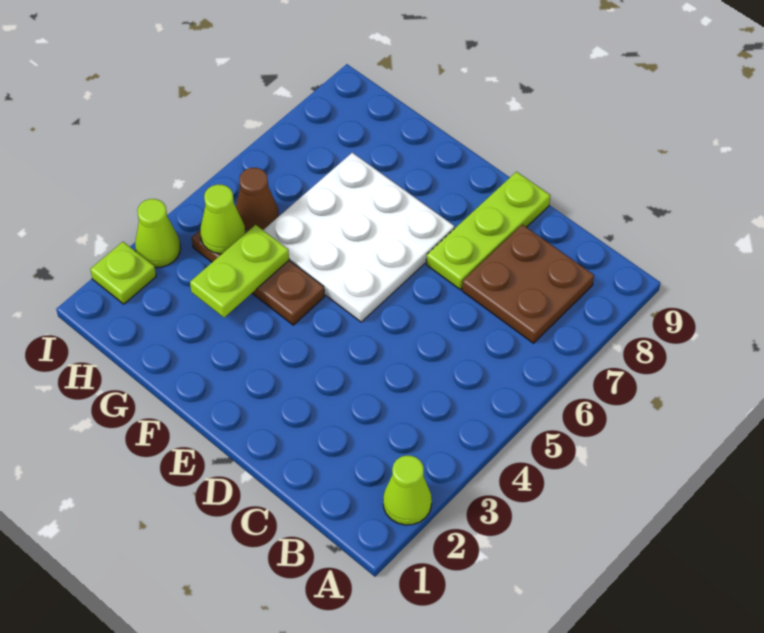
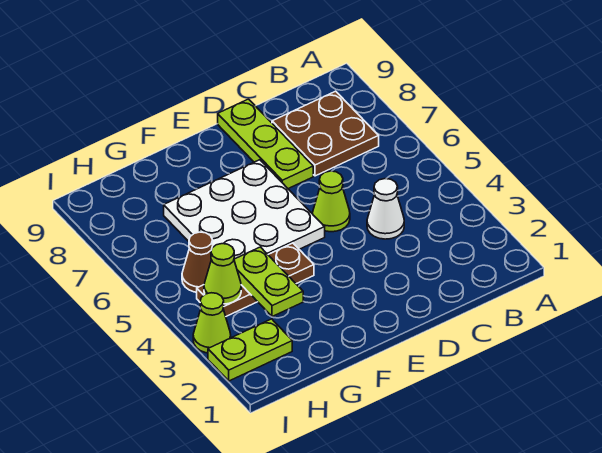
lime cone A2 level 1 -> lime cone D5 level 1
none -> white cone C4 level 1
lime plate I2 level 1 -> lime plate H2:I2 level 1

